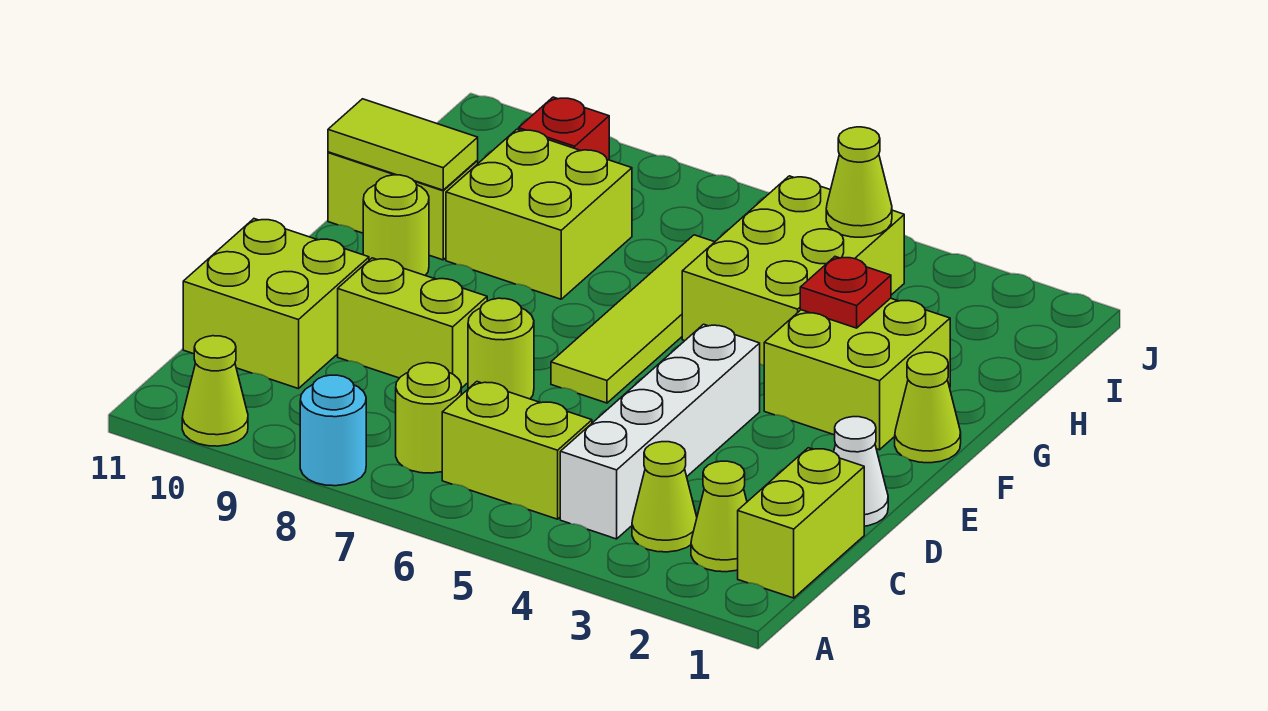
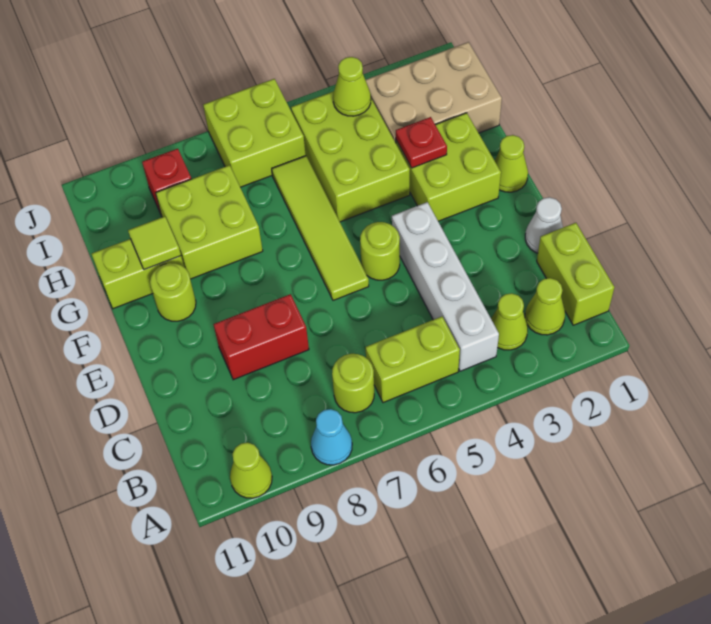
cyan round brick A8 level 1 -> cyan cone A8 level 1
lime brick C10:D11 level 1 -> lime brick I6:J7 level 1
lime round brick D7 level 1 -> lime round brick E5 level 1
lime brick D8:D9 level 1 -> red brick D8:D9 level 1
lime tile G10:G11 level 2 -> lime tile G10 level 2
none -> tan brick H1:I3 level 1

